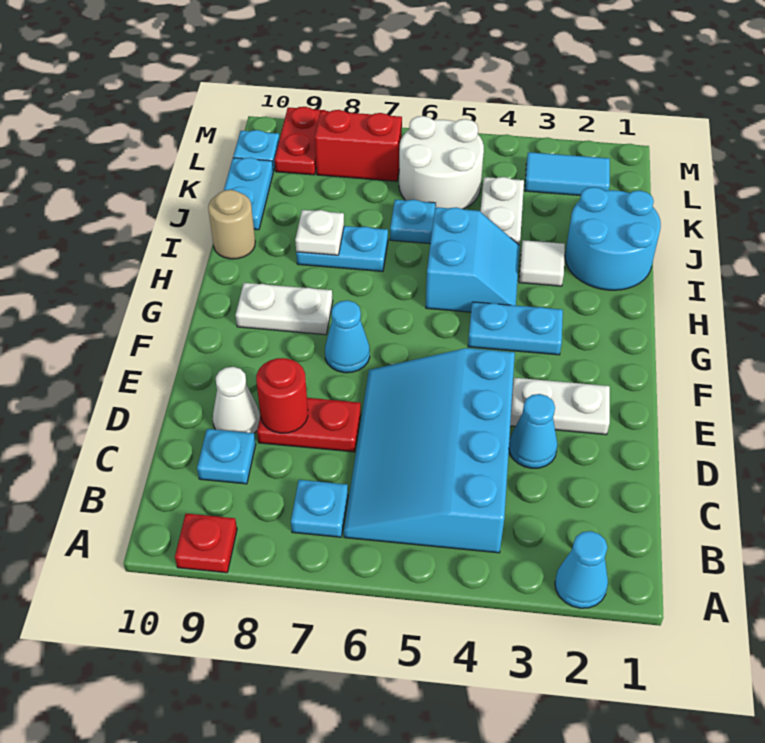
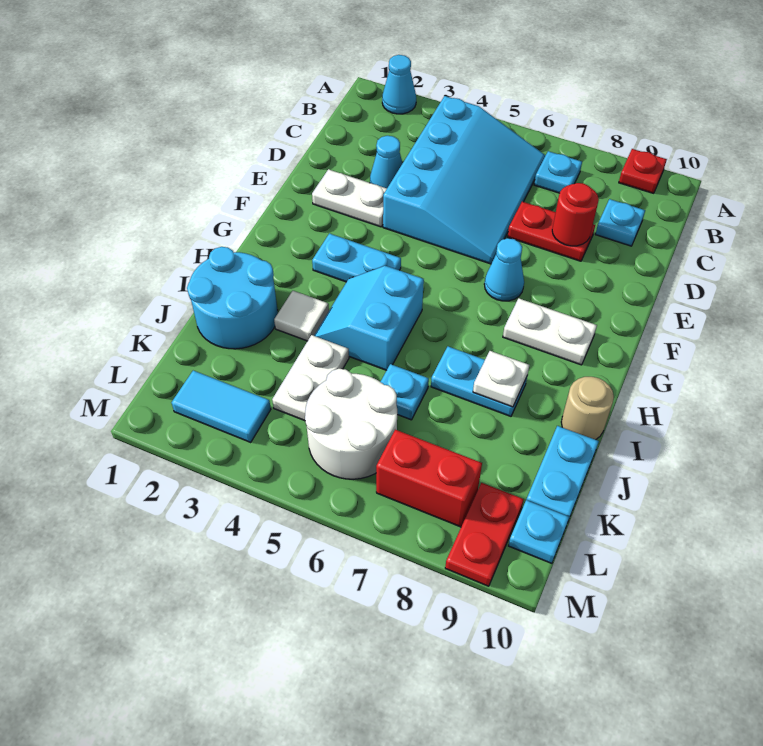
white cone D9 level 1 -> none

